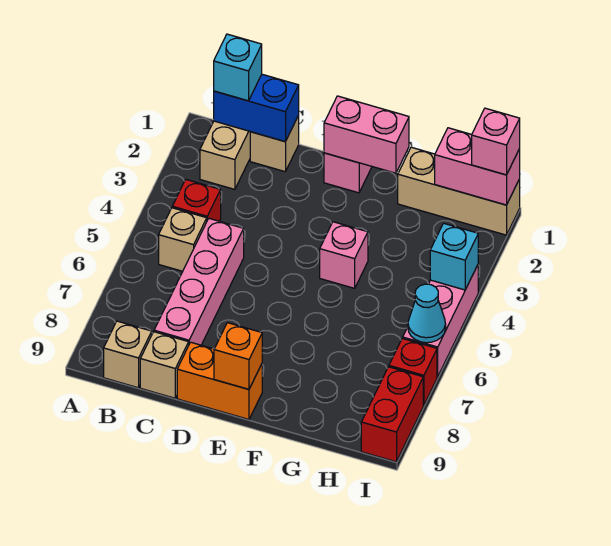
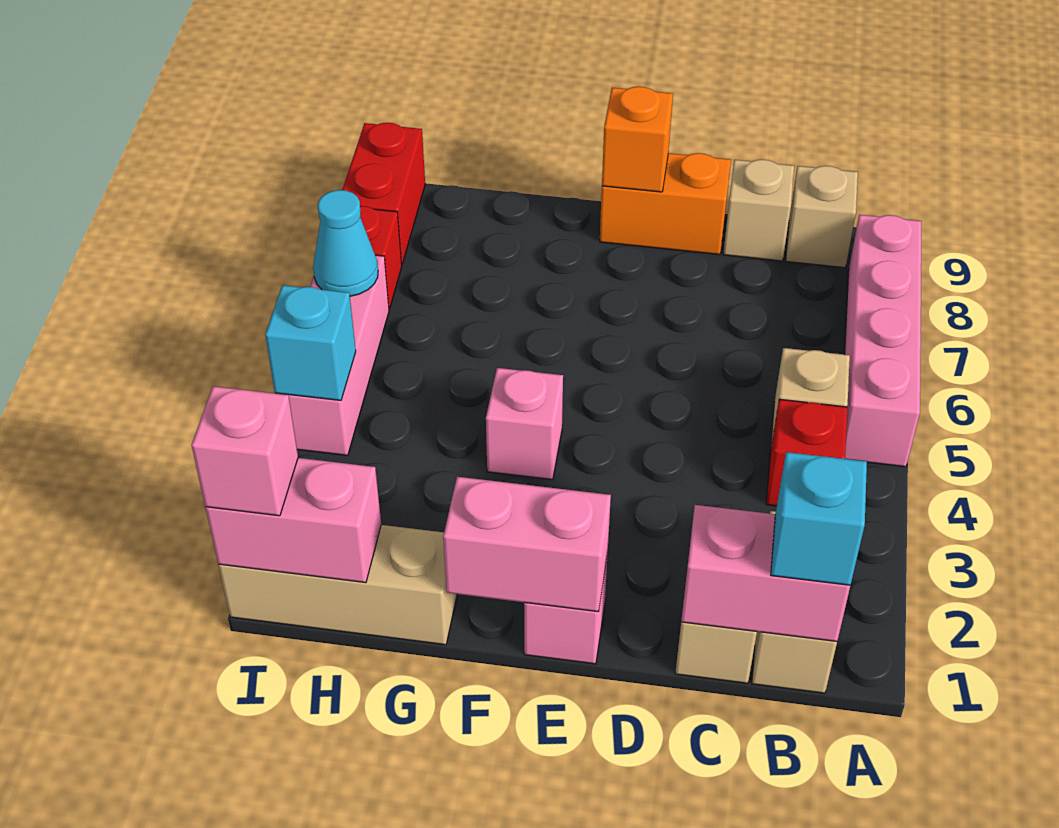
blue brick B1:C1 level 2 -> pink brick B1:C1 level 2
pink brick C5:C8 level 1 -> pink brick A5:A8 level 1

